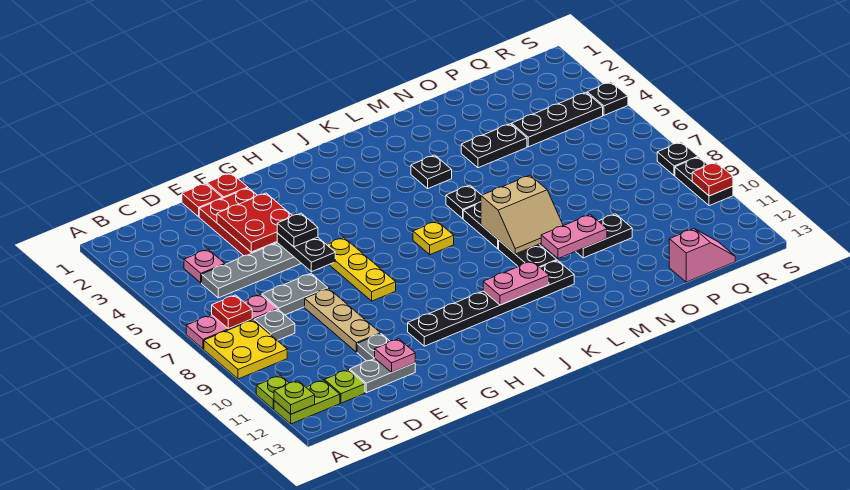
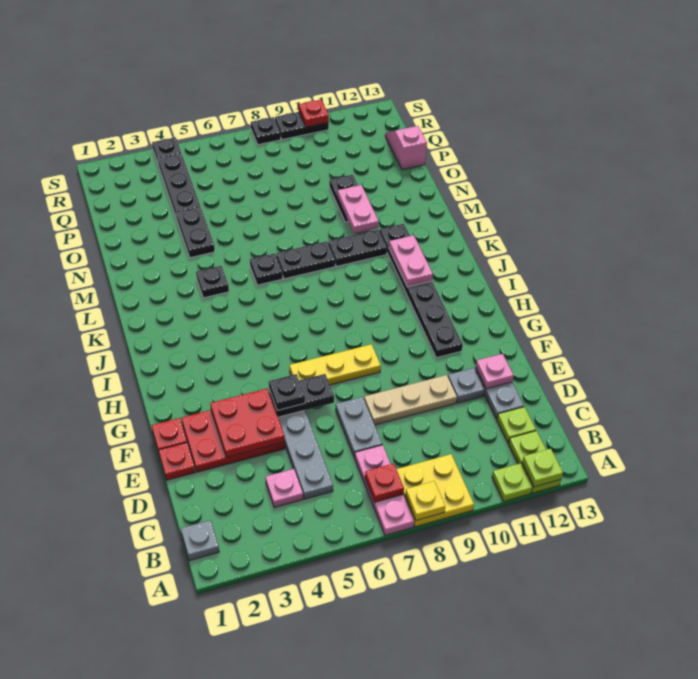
grey plate C8 level 1 -> grey plate B1 level 1
yellow plate J7 level 1 -> yellow plate A8 level 2
tan slope L8:M9 level 2 top 8 -> none

